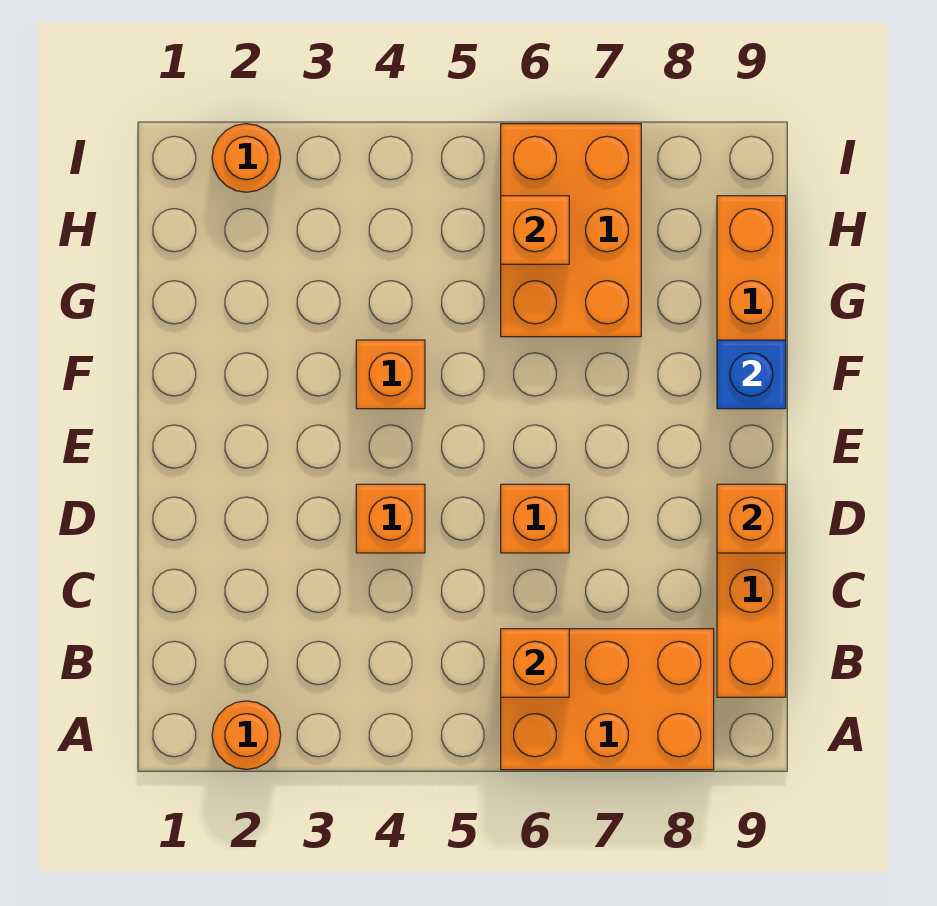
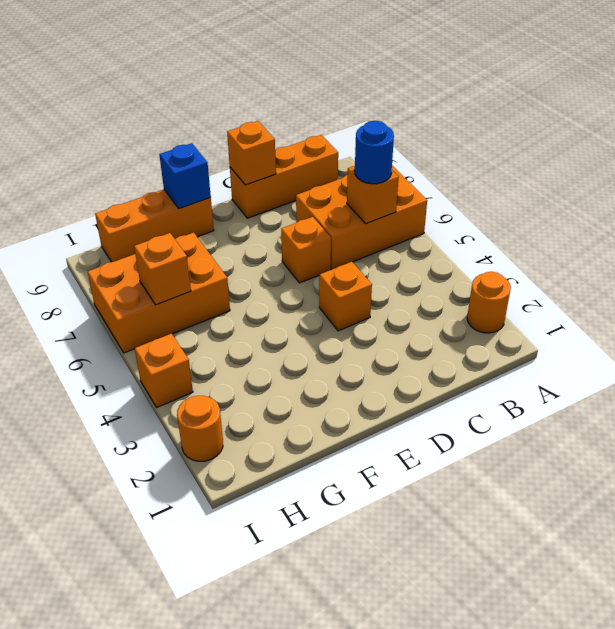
orange brick A6:B8 level 1 -> orange brick A6:C7 level 1
none -> blue round brick B6 level 3
orange brick F4 level 1 -> orange brick I4 level 1

